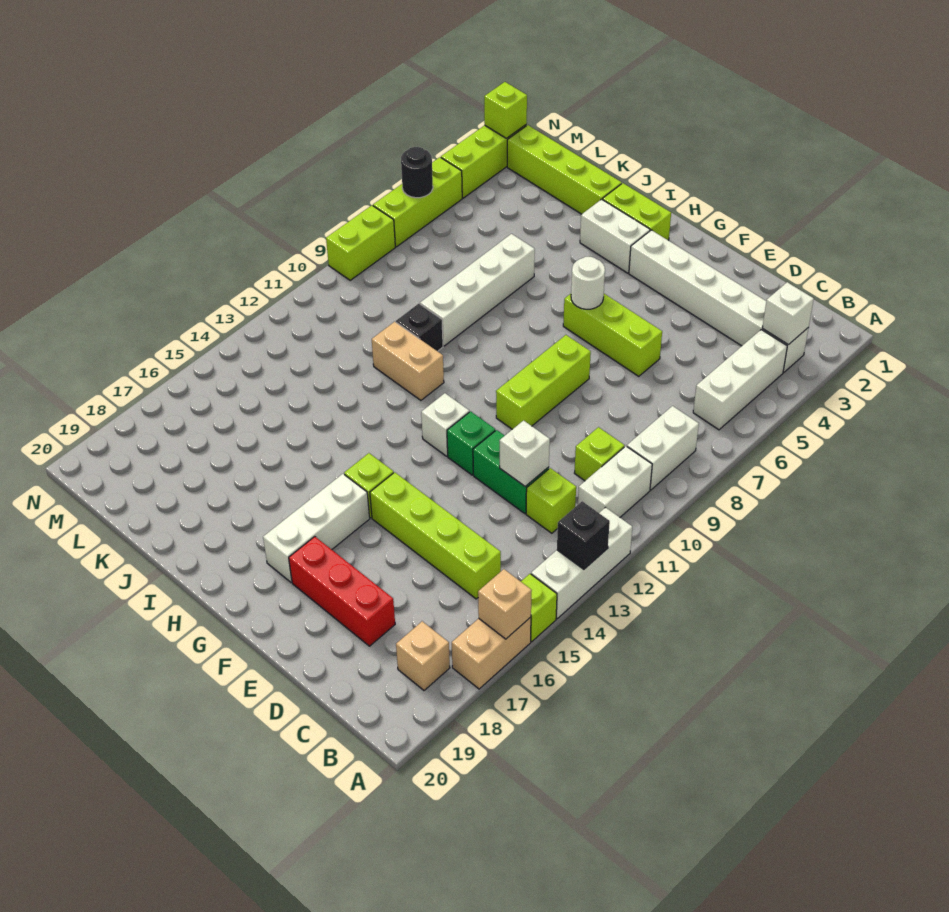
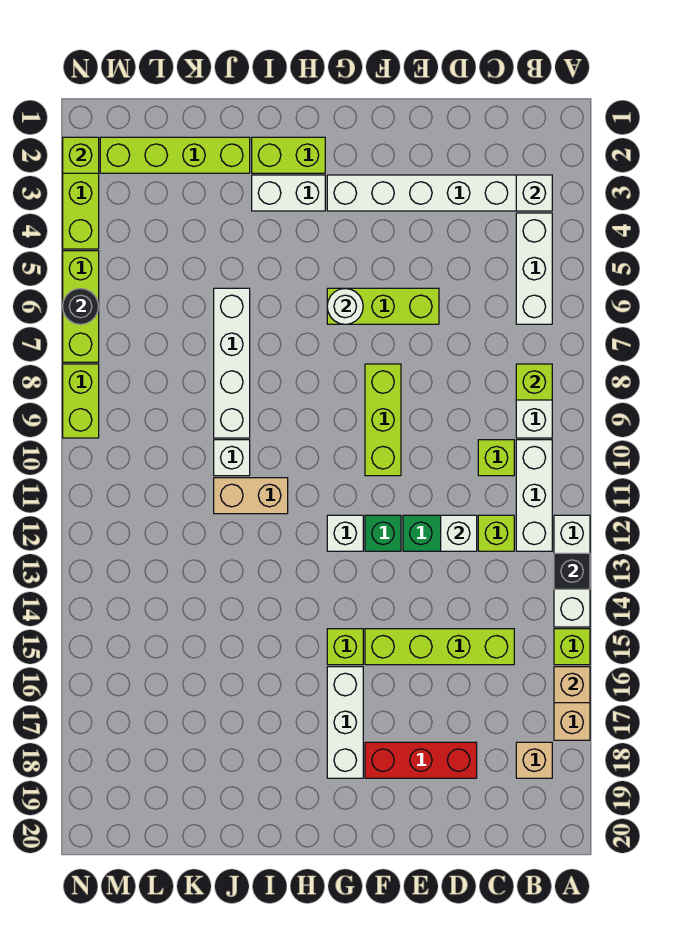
none -> lime brick B8 level 2
white brick B10:B11 level 1 -> white brick B10:B12 level 1
black brick J10 level 1 -> white brick J10 level 1

